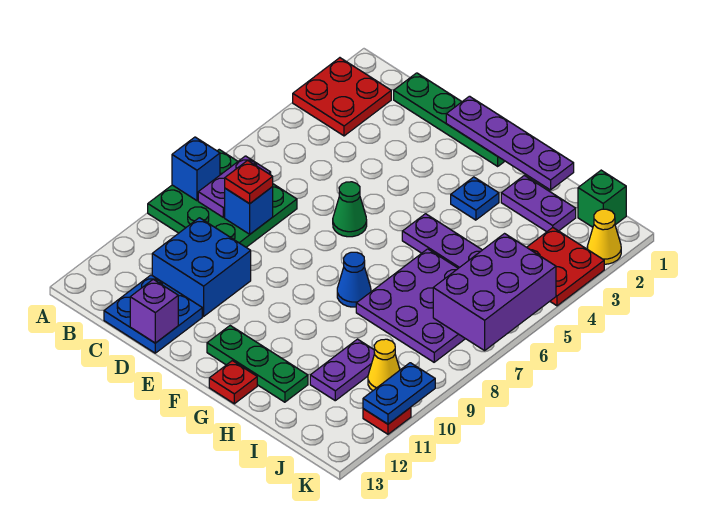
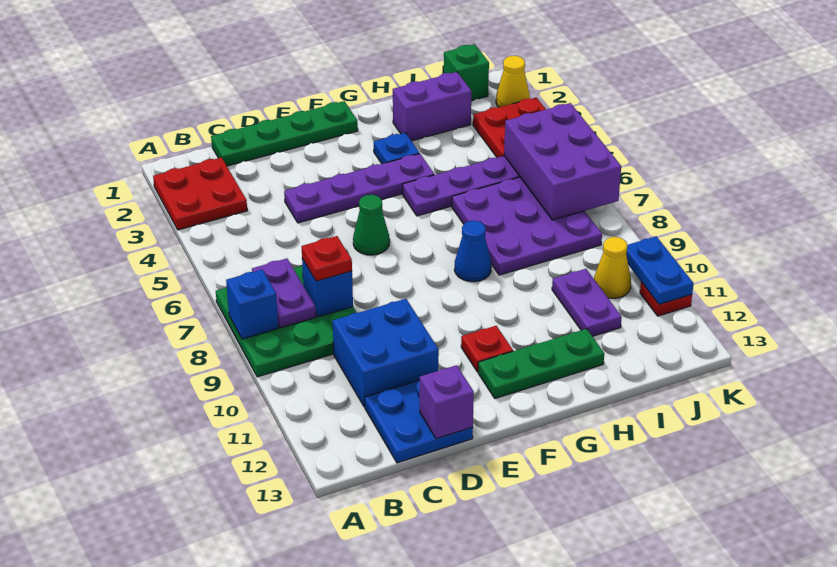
purple plate E1:H1 level 2 -> purple plate D4:G4 level 1
red plate G13 level 1 -> red plate F11 level 1
purple plate H2:I2 level 1 -> purple brick H2:I2 level 1

